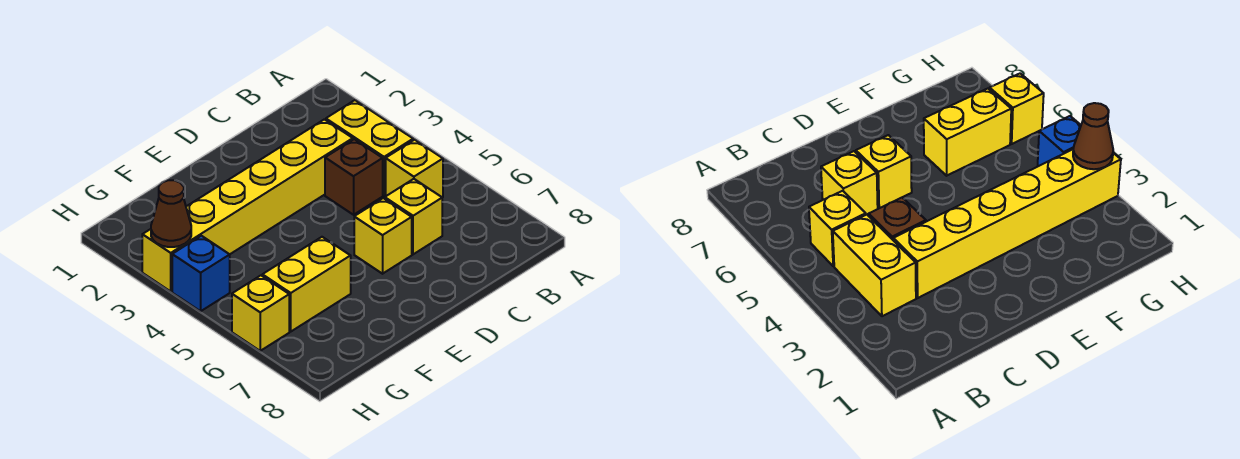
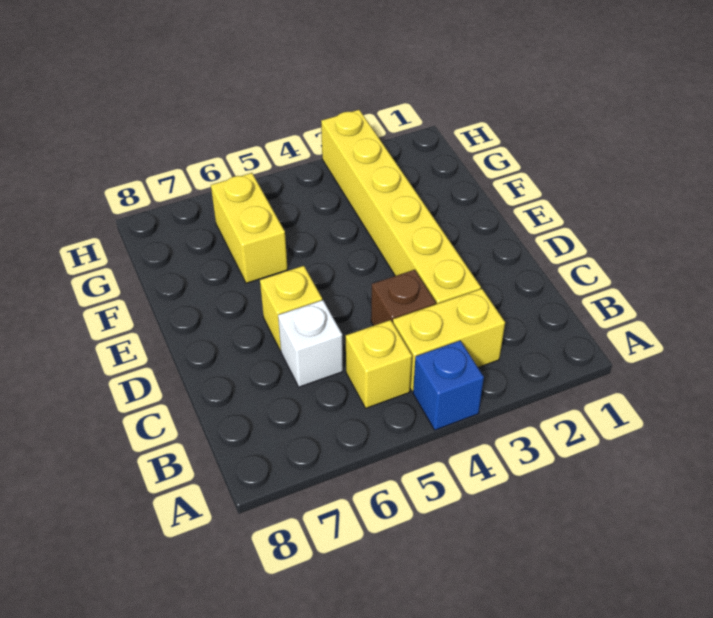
yellow brick C6 level 1 -> white brick C6 level 1
brown cone H3 level 2 -> none
blue brick H4 level 1 -> blue brick A4 level 1
yellow brick H6 level 1 -> none

